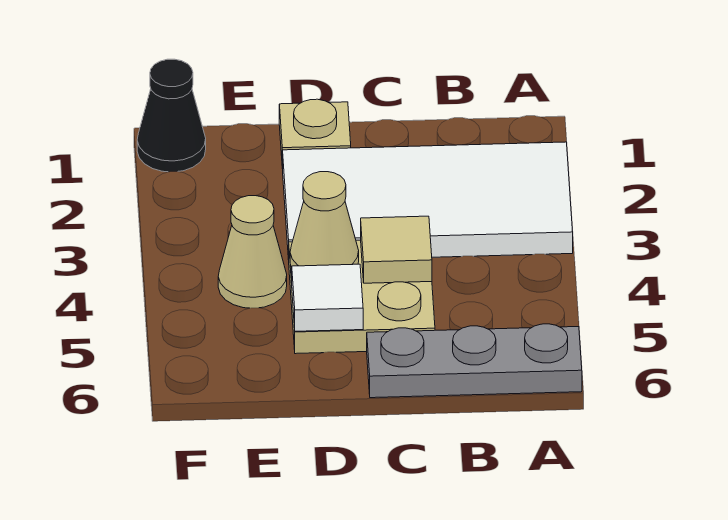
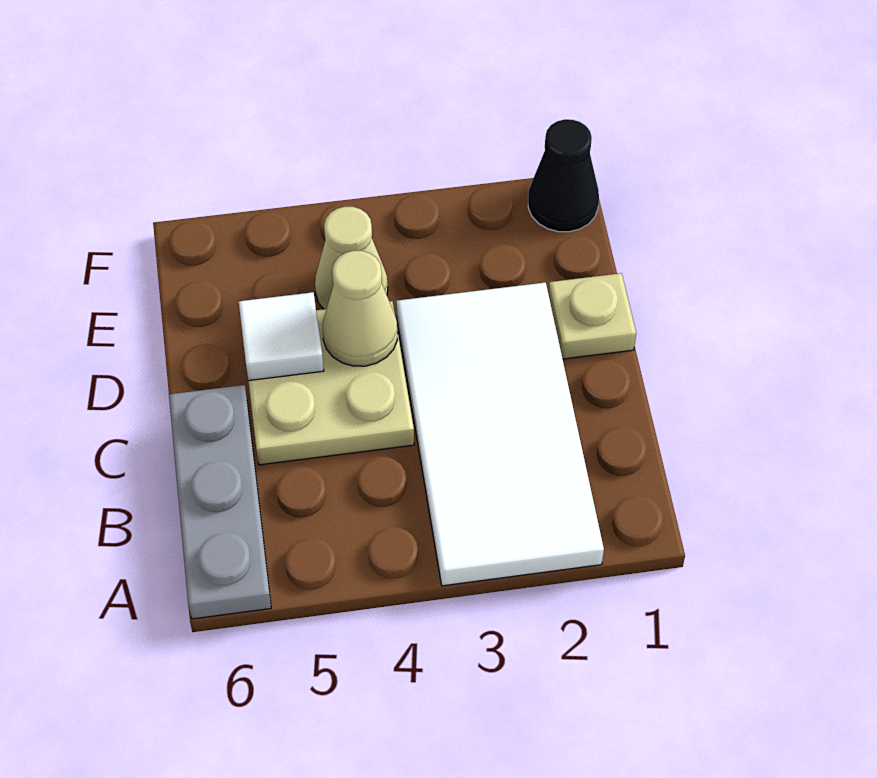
tan tile C4 level 2 -> none

